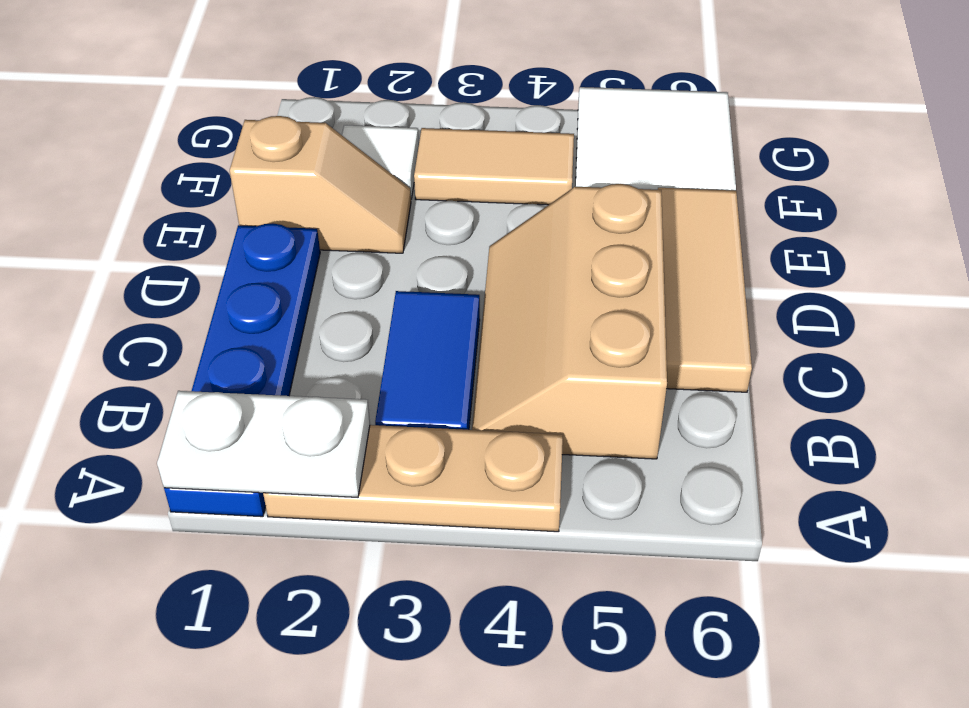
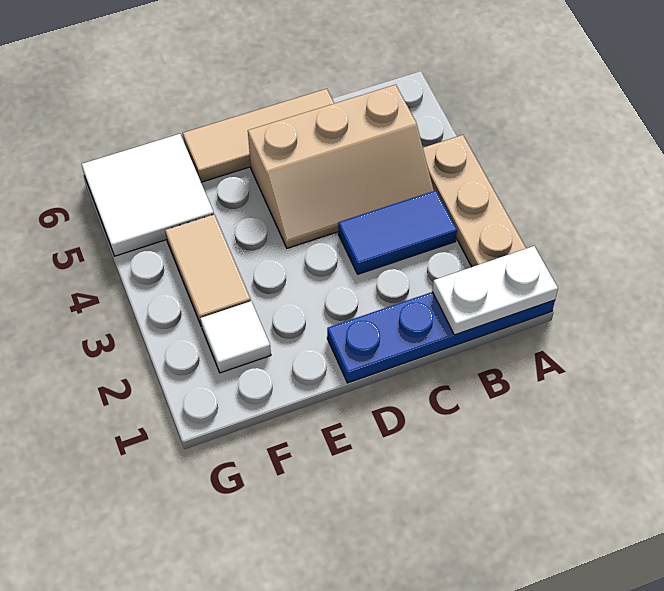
white plate A1:A2 level 2 -> white plate A1:B1 level 2
tan slope E1:E2 level 1 top 1 -> none

